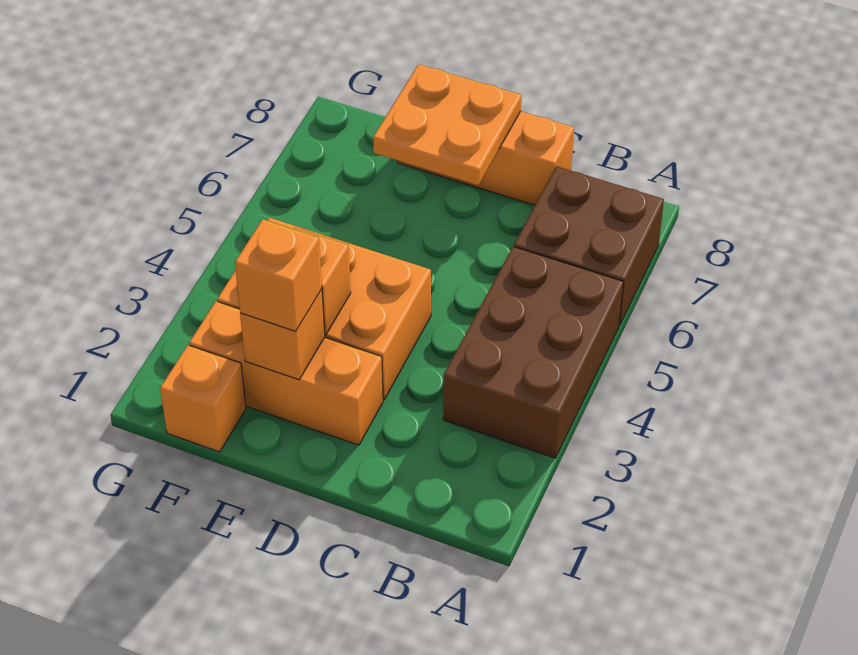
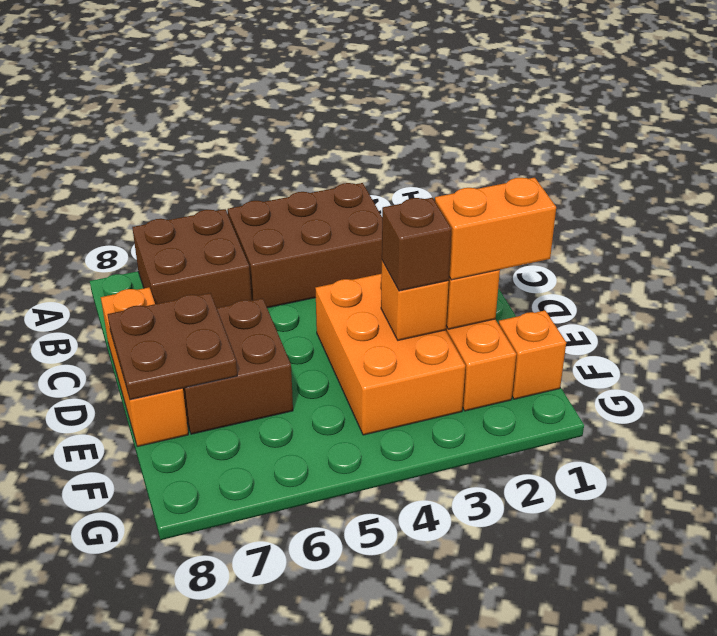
none -> brown brick D6:E7 level 1
orange plate D7:E8 level 2 -> brown plate D7:E8 level 2
orange brick E2 level 3 -> orange brick E1:E2 level 3
none -> brown brick E3 level 3

